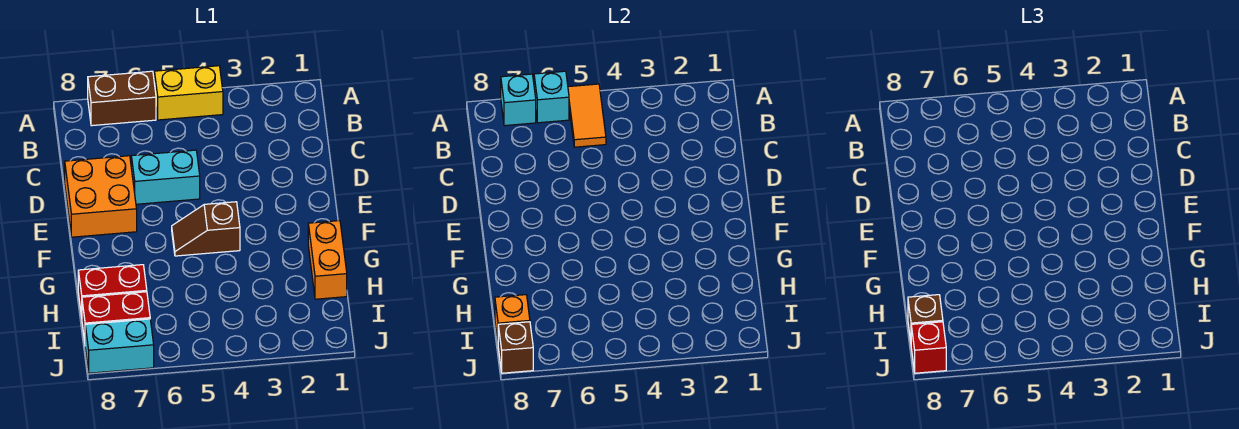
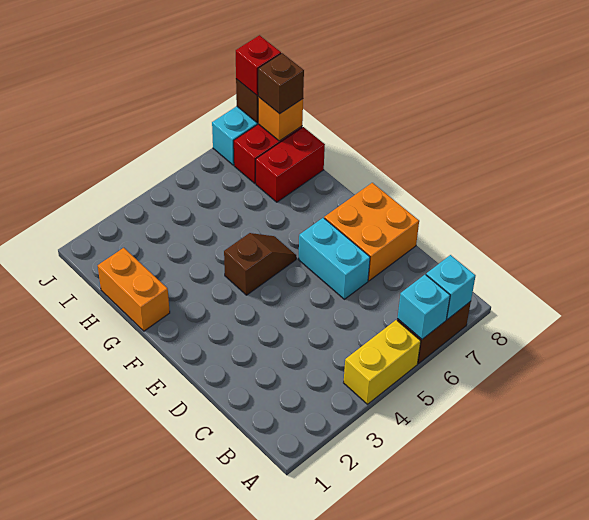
orange tile A5:B5 level 2 -> none
cyan brick D5:D6 level 1 -> cyan brick D6:E6 level 1

